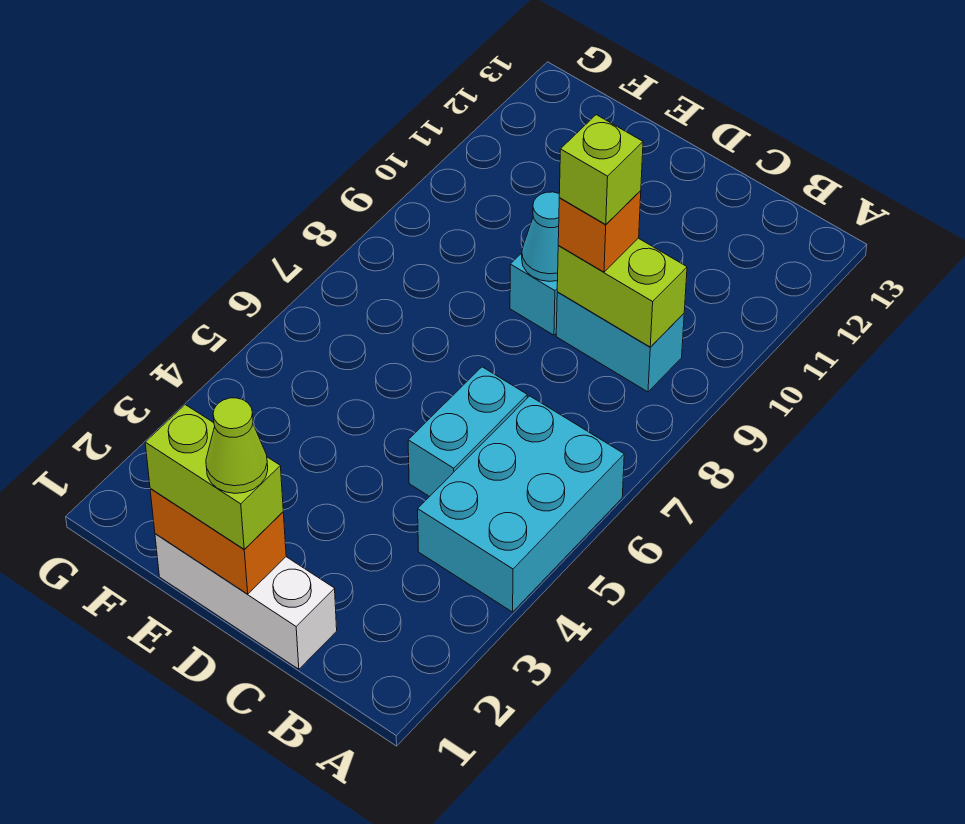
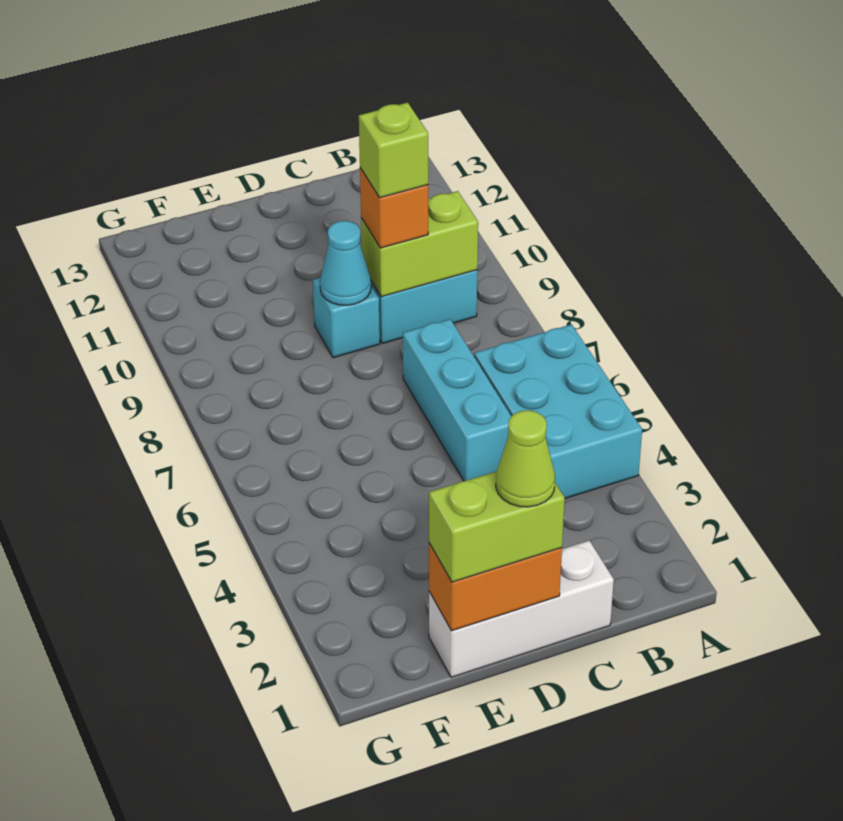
cyan brick C5:C6 level 1 -> cyan brick C5:C7 level 1

